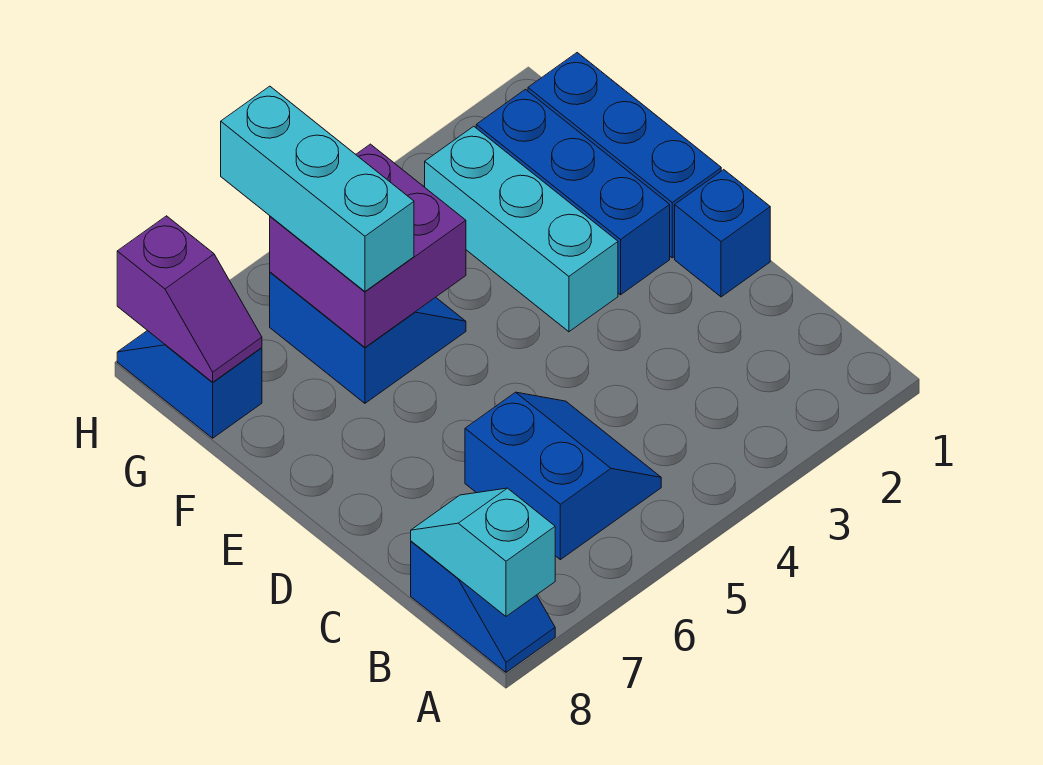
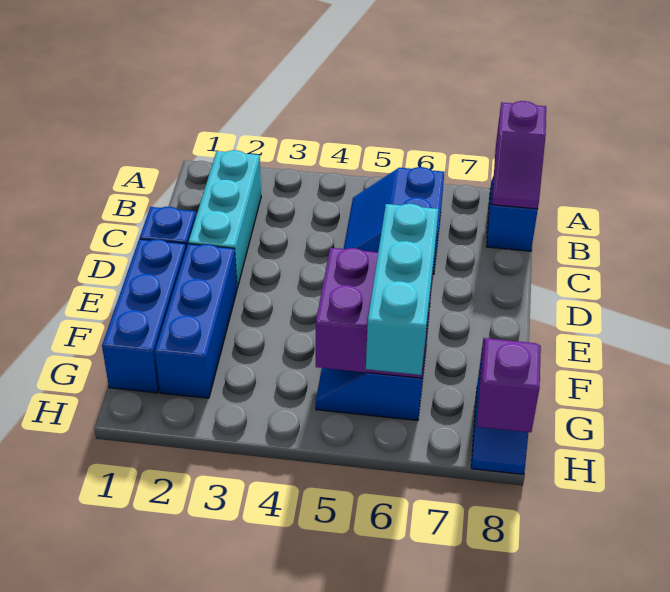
cyan slope A8:B8 level 2 top A -> purple slope A8:B8 level 2 top A
cyan brick E3:G3 level 1 -> cyan brick B2:D2 level 1

